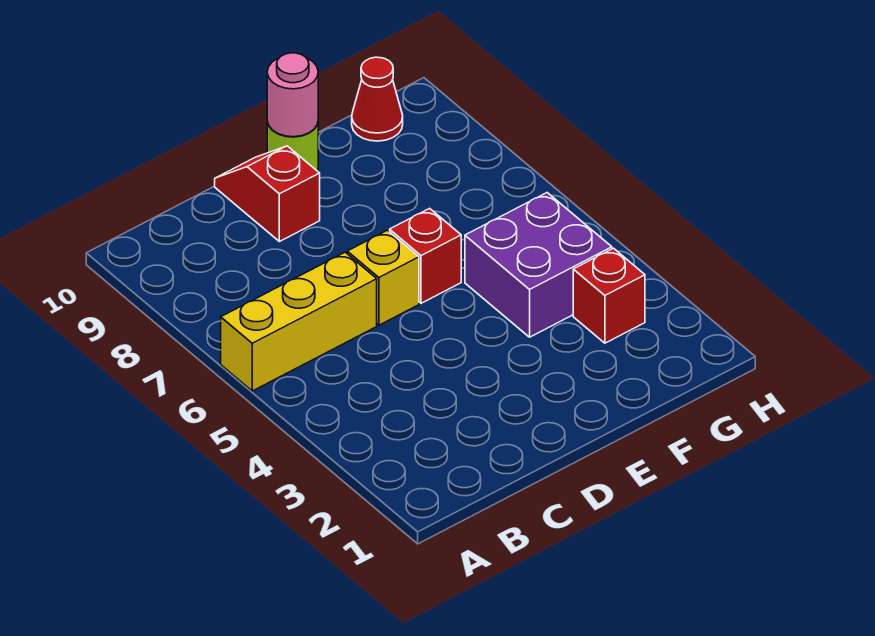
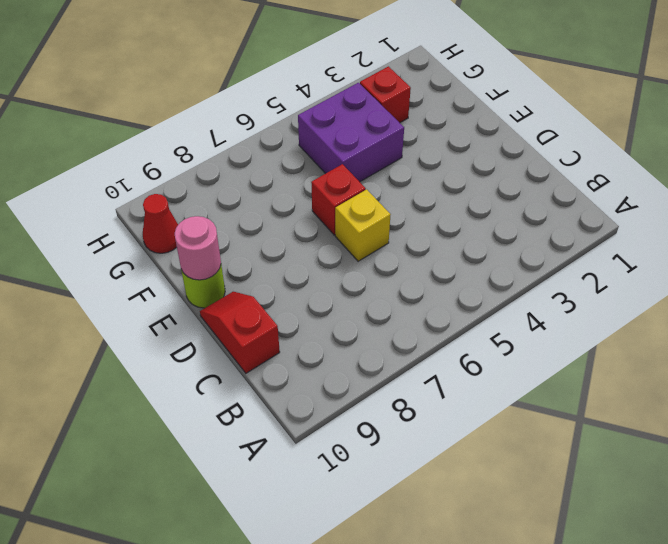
yellow brick A6:C6 level 1 -> none
red slope D9:D10 level 1 top 9 -> red slope C10:D10 level 1 top C

